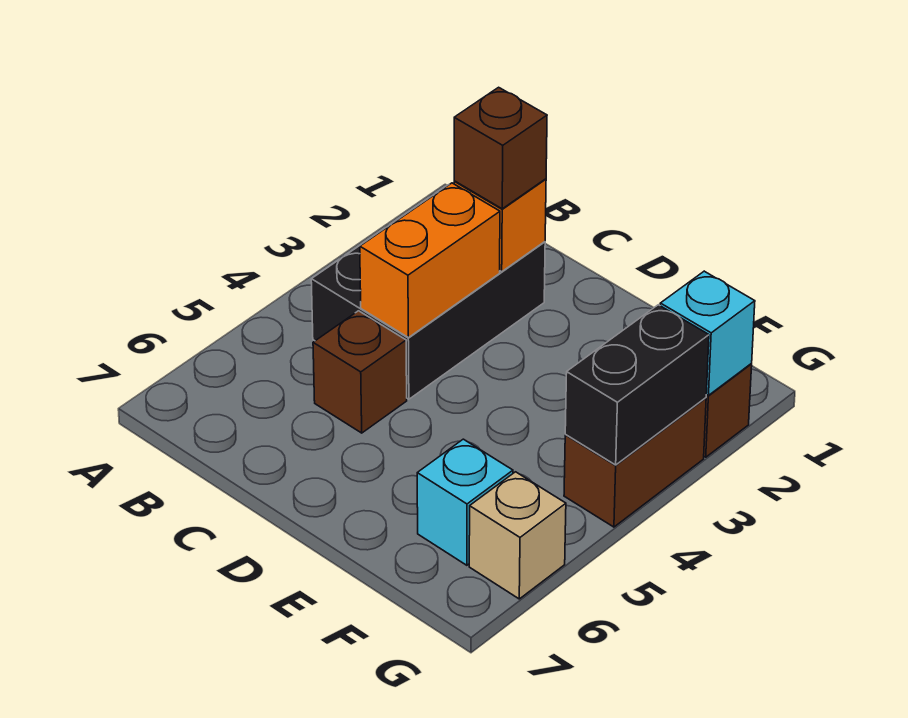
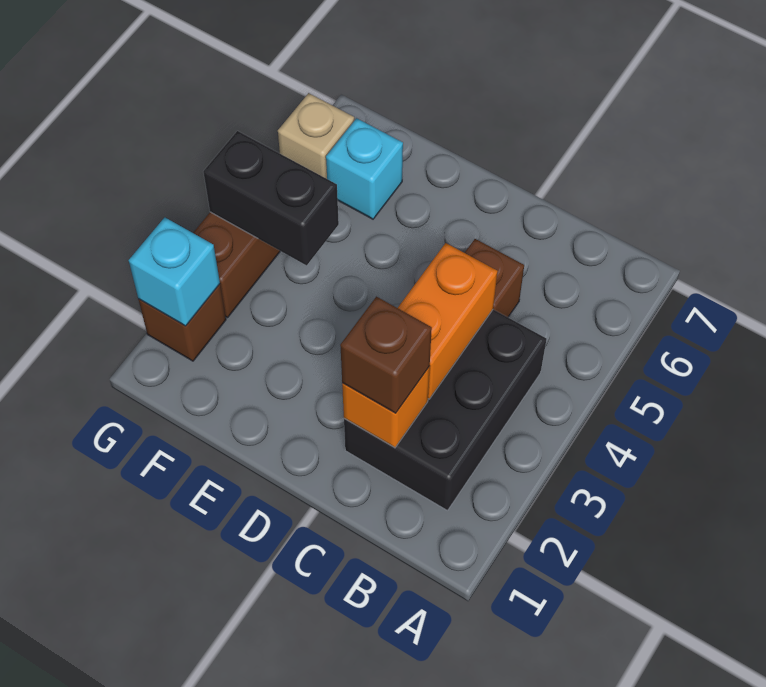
black brick G3:G4 level 2 -> black brick F4:G4 level 2

